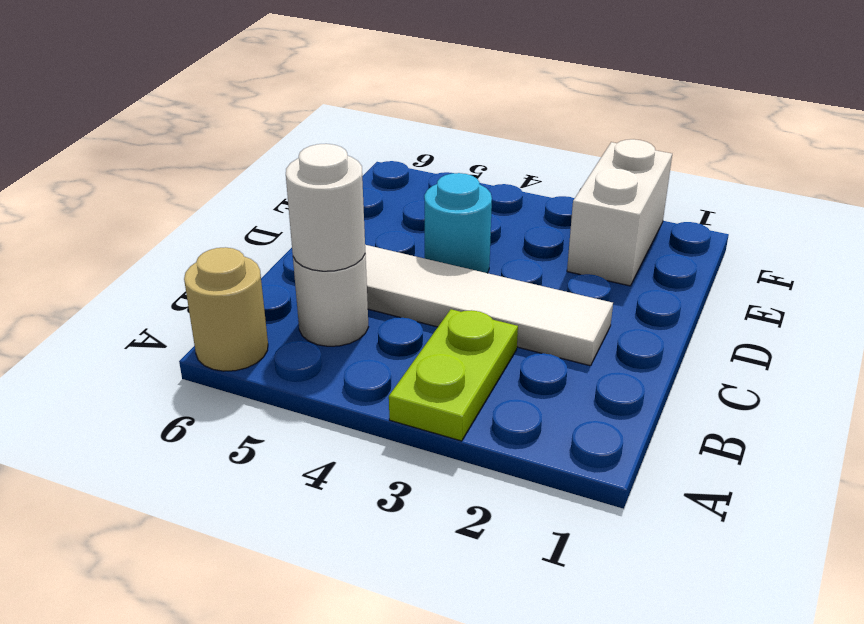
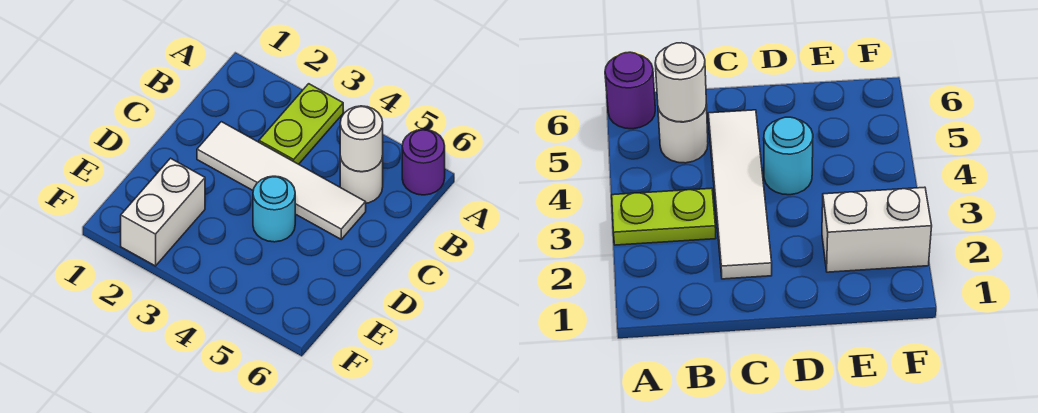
tan round brick A6 level 1 -> purple round brick A6 level 1

